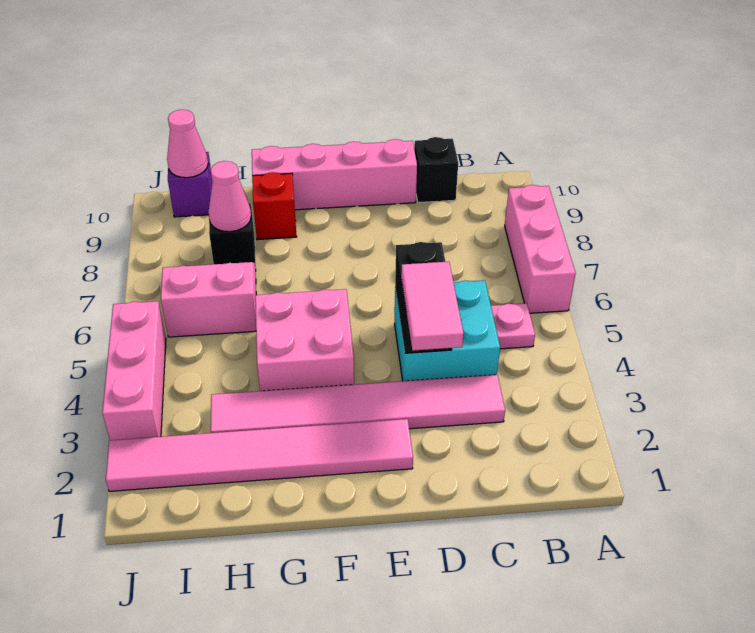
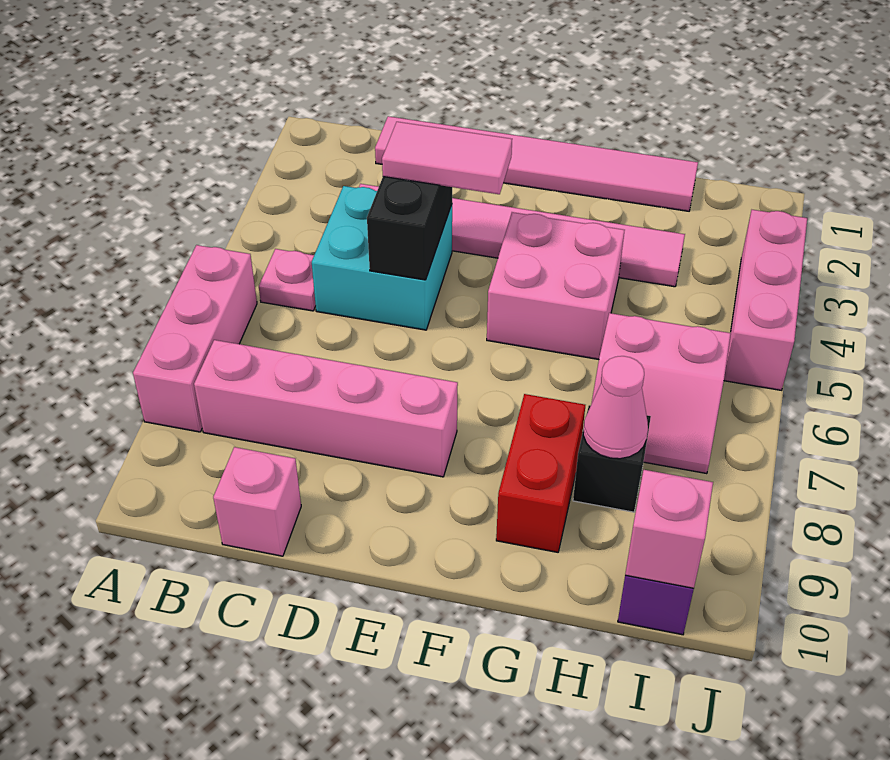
black brick C10 level 1 -> pink brick C10 level 1
pink tile D3:D4 level 3 -> pink tile D4:E4 level 3
pink brick D10:G10 level 1 -> pink brick B8:E8 level 1
pink tile E2:J2 level 1 -> pink tile C1:H1 level 1
red brick G9 level 1 -> red brick G8:G9 level 1
pink cone I10 level 2 -> pink brick I10 level 2

